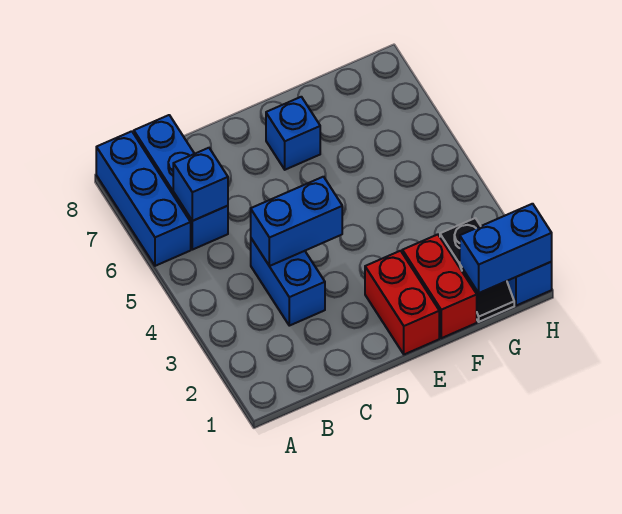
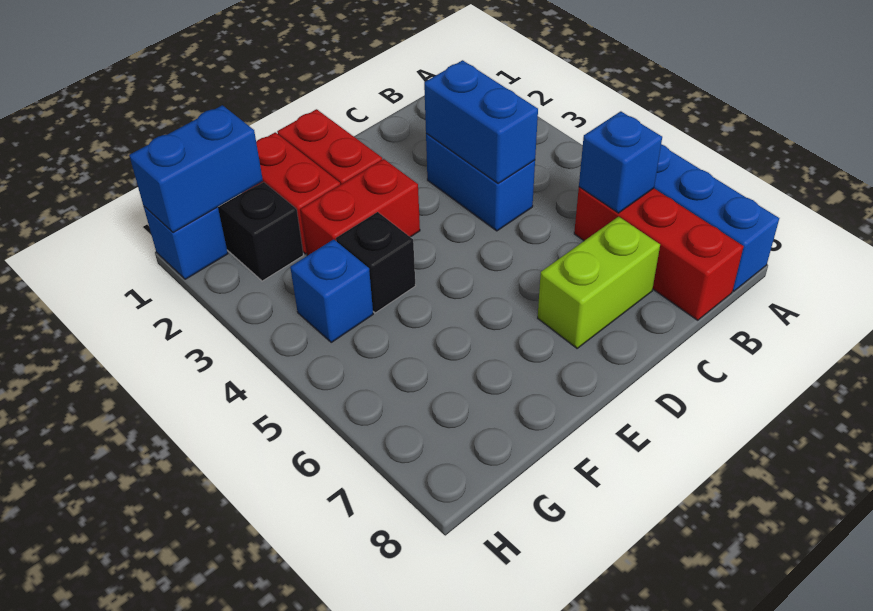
blue brick B6:B8 level 1 -> red brick B6:B8 level 1
blue brick C4:D4 level 2 -> blue brick C3:C4 level 2
none -> lime brick C7:D7 level 1
none -> red brick E3:F3 level 1
blue brick E7 level 1 -> blue brick G4 level 1
none -> black brick F4 level 1

